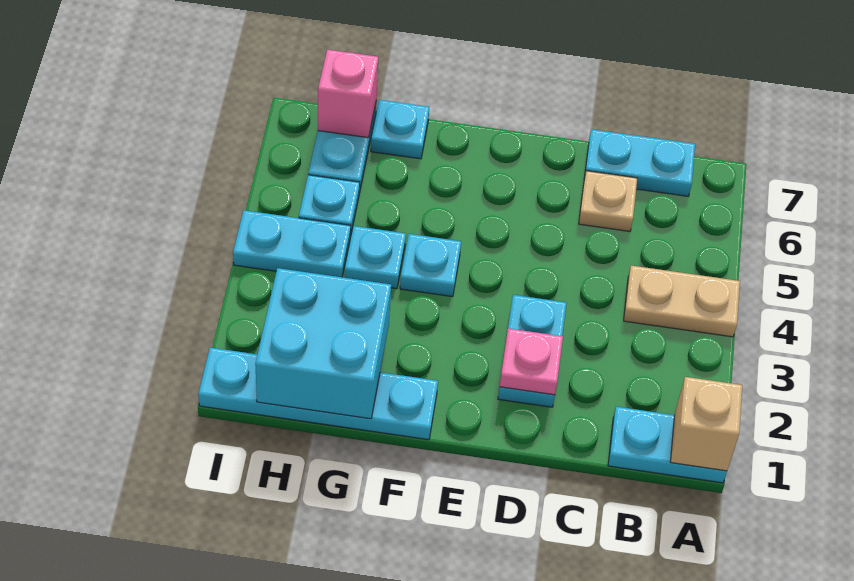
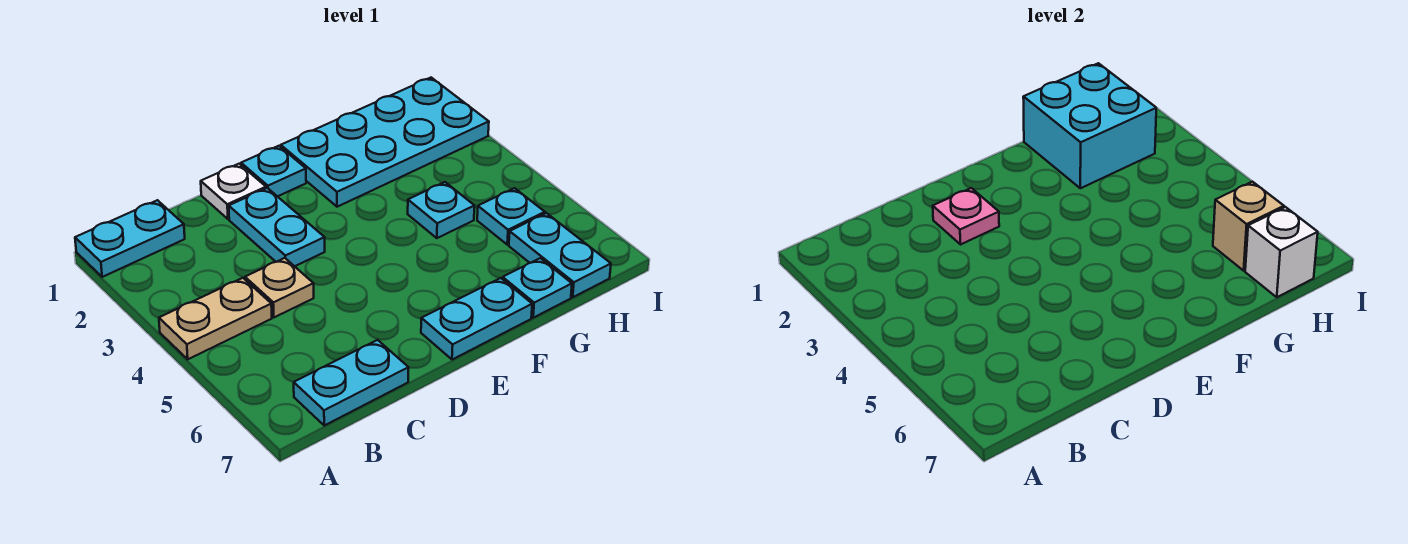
tan brick A1 level 2 -> tan brick H6 level 2
tan plate C6 level 1 -> tan plate C4 level 1
none -> white plate D1 level 1
cyan plate F1:I1 level 1 -> cyan plate F1:I2 level 1
cyan plate F4 level 1 -> cyan plate E1 level 1
cyan plate H4:I4 level 1 -> cyan plate E7:F7 level 1
pink brick H7 level 2 -> white brick H7 level 2

